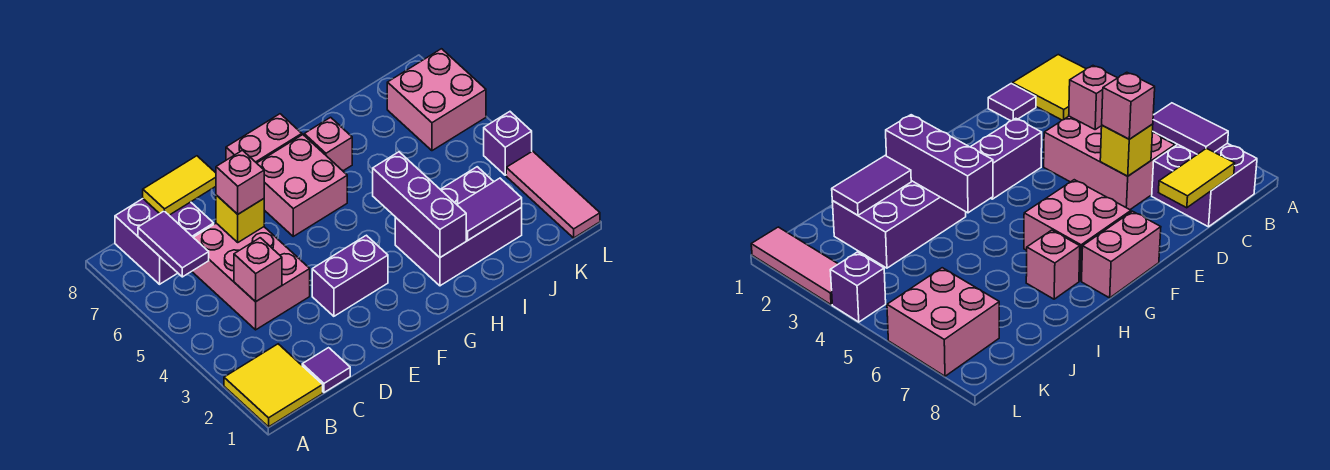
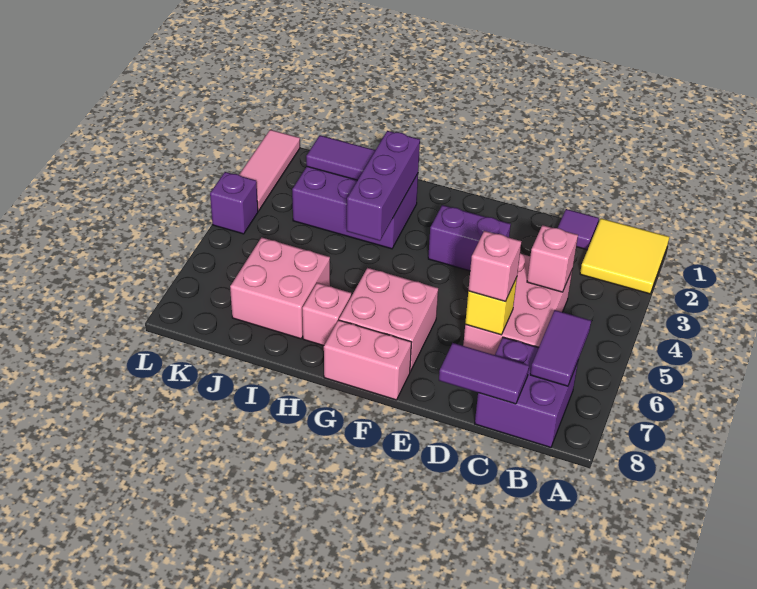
yellow tile C8:D8 level 2 -> purple tile C8:D8 level 2
pink brick K6:L7 level 1 -> pink brick I6:J7 level 1

